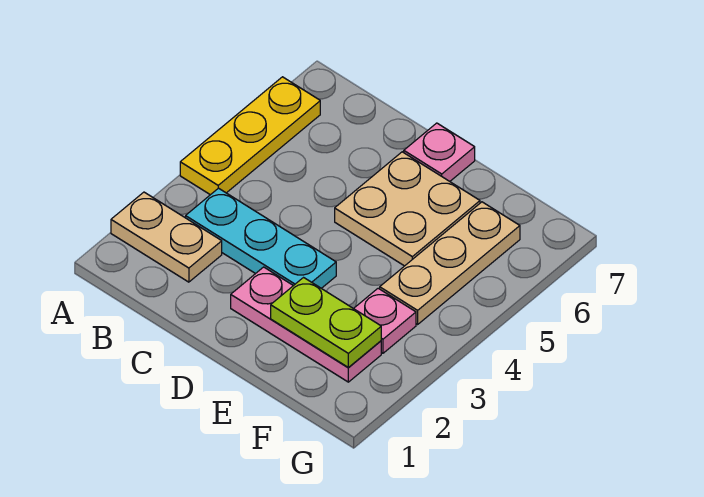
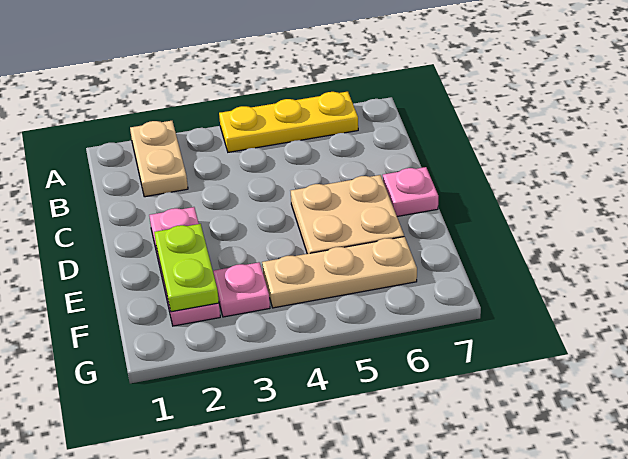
cyan plate B3:D3 level 1 -> none

